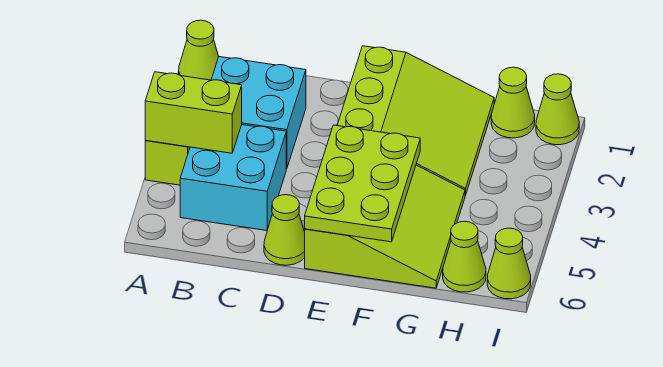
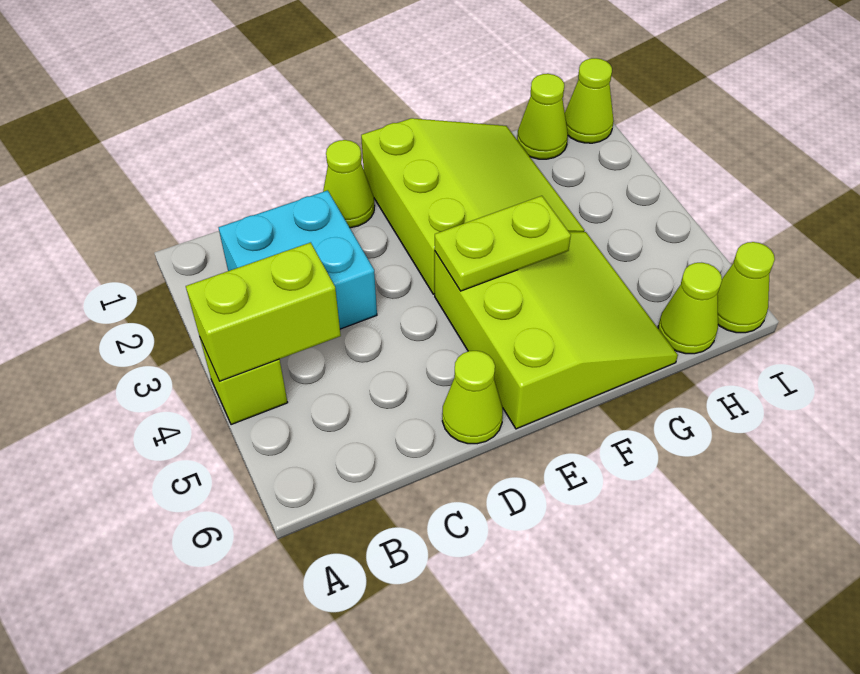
lime cone A1 level 1 -> lime cone D1 level 1
cyan brick B4:C5 level 1 -> none
lime plate E4:F6 level 2 -> lime plate E4:F4 level 2

